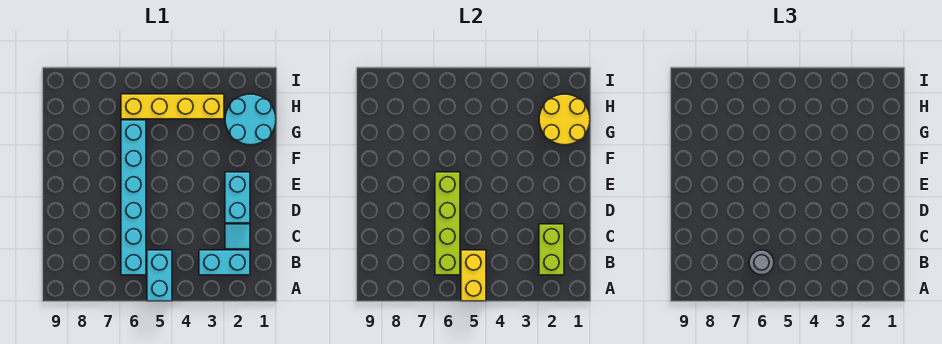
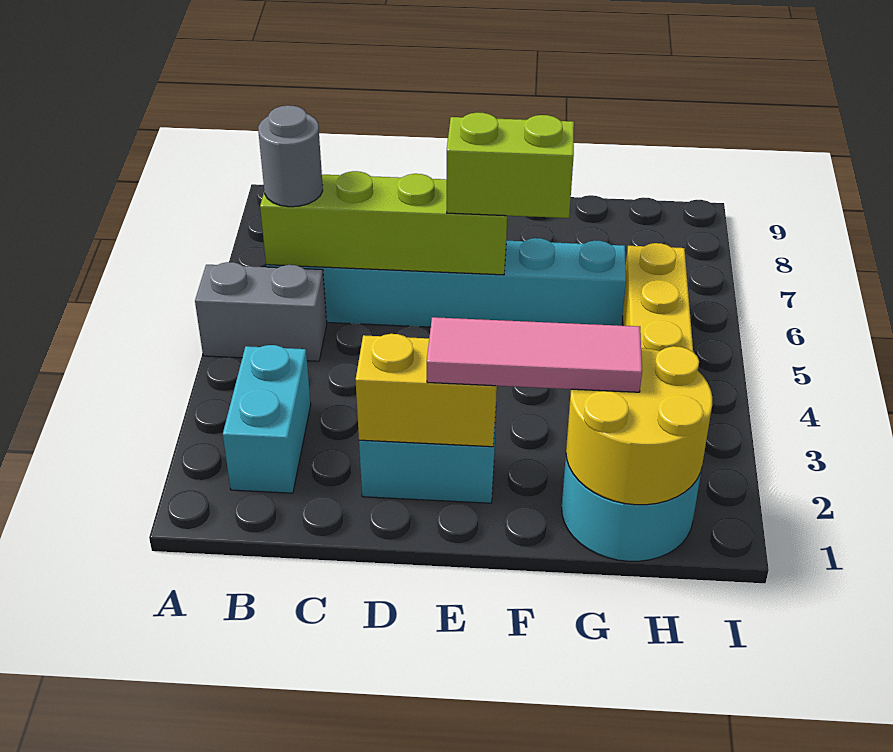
cyan brick A5:B5 level 1 -> grey brick A5:B5 level 1
yellow brick A5:B5 level 2 -> yellow brick D2:E2 level 2
lime brick B2:C2 level 2 -> lime brick E6:F6 level 3
cyan tile C2 level 1 -> none
none -> pink tile E2:G2 level 3

